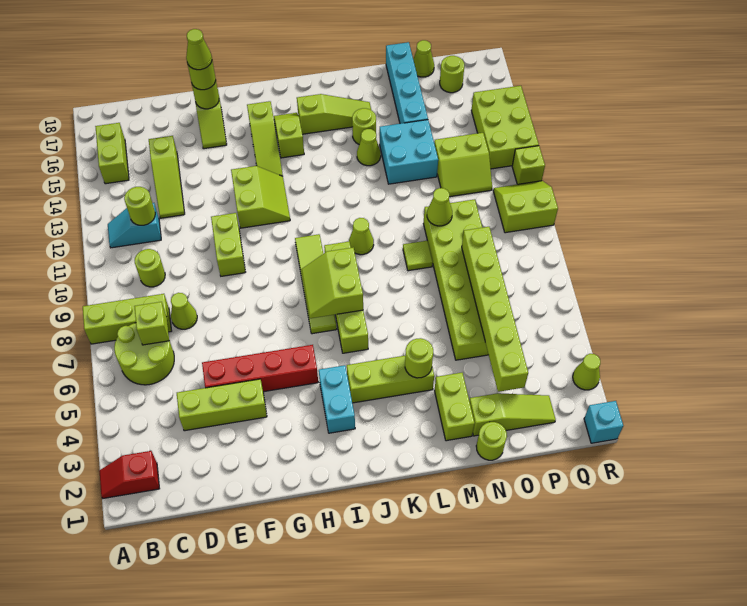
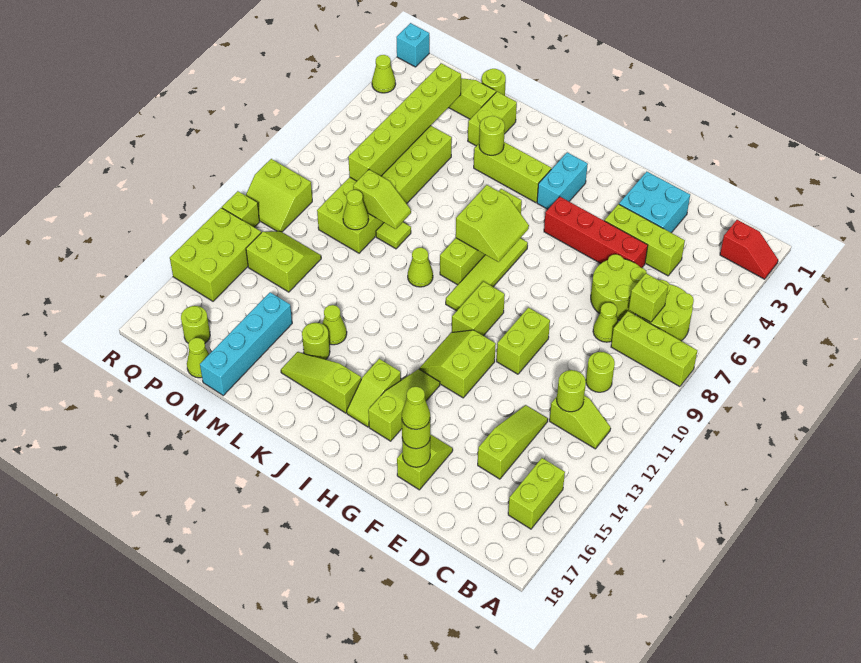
cyan slope B12:C12 level 1 top C -> lime slope B12:C12 level 1 top C
none -> lime round brick D6:E7 level 1
none -> lime brick H10:H11 level 1
none -> lime slope M9:N9 level 2 top N
cyan brick M13:N14 level 1 -> cyan brick E2:F3 level 1

